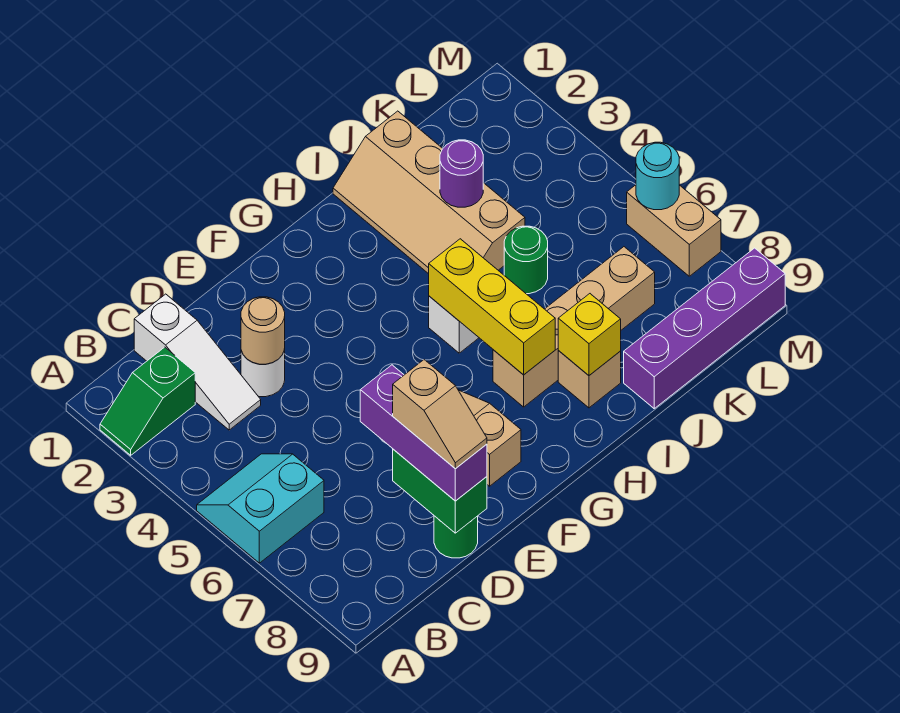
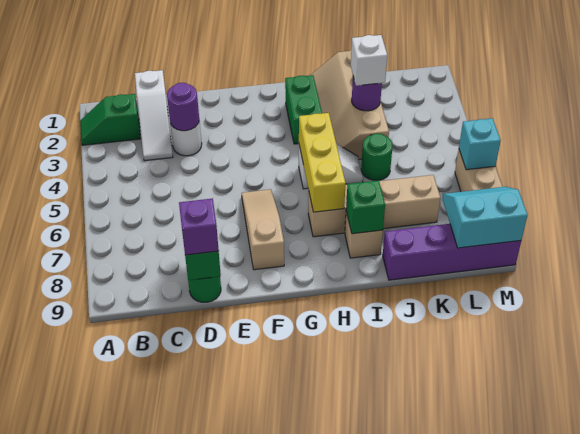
cyan slope A5:B6 level 1 top 6 -> cyan slope L8:M9 level 2 top 9
tan round brick D3 level 2 -> purple round brick D3 level 2
purple brick D7:D9 level 3 -> purple brick D9 level 3
tan slope D8:D9 level 4 top 8 -> none
none -> green brick H2:H3 level 1
yellow brick I8 level 2 -> green brick I8 level 2
none -> white brick J3 level 3
cyan round brick M6 level 2 -> cyan brick M6 level 2

